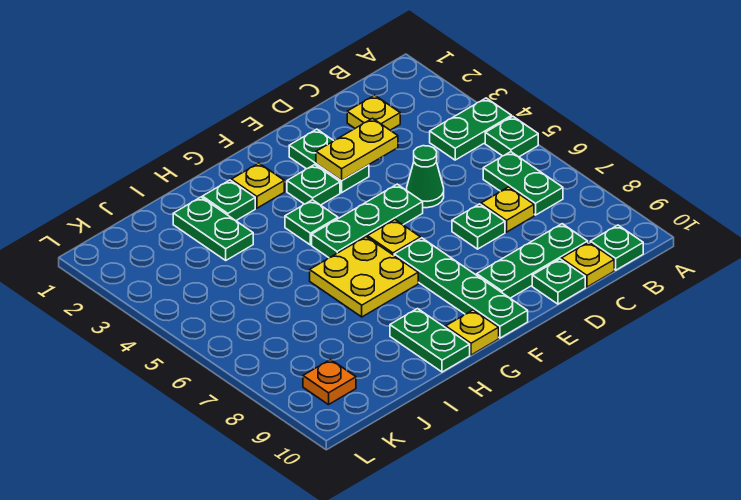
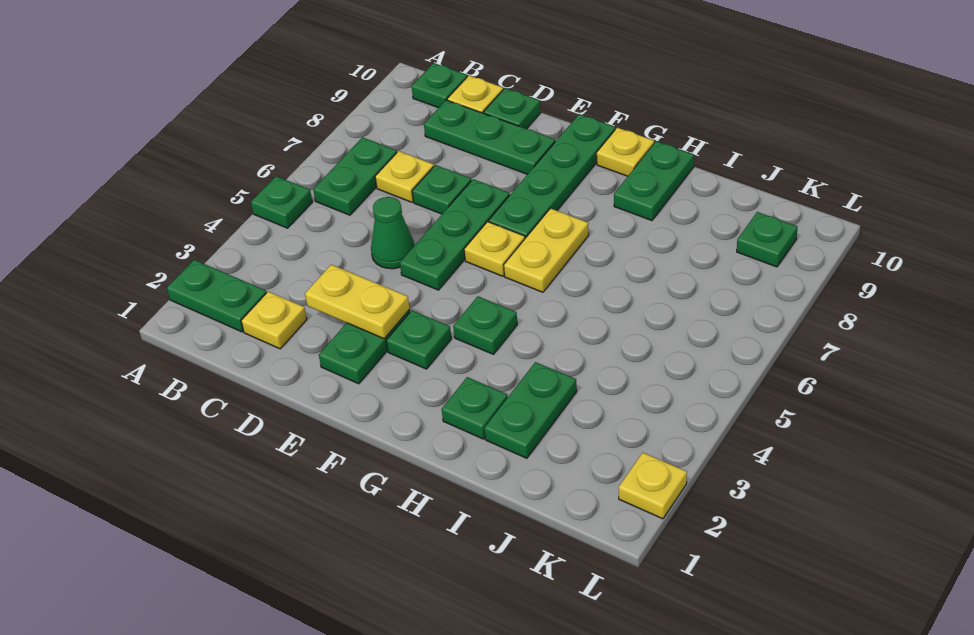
green plate A4:B4 level 1 -> green plate A2:B2 level 1
green plate E5:G5 level 1 -> green plate E5:E7 level 1
yellow plate G2 level 1 -> yellow plate L2 level 1
yellow plate G6:H7 level 1 -> yellow plate G6:G7 level 1
orange plate K9 level 1 -> green plate K9 level 1

